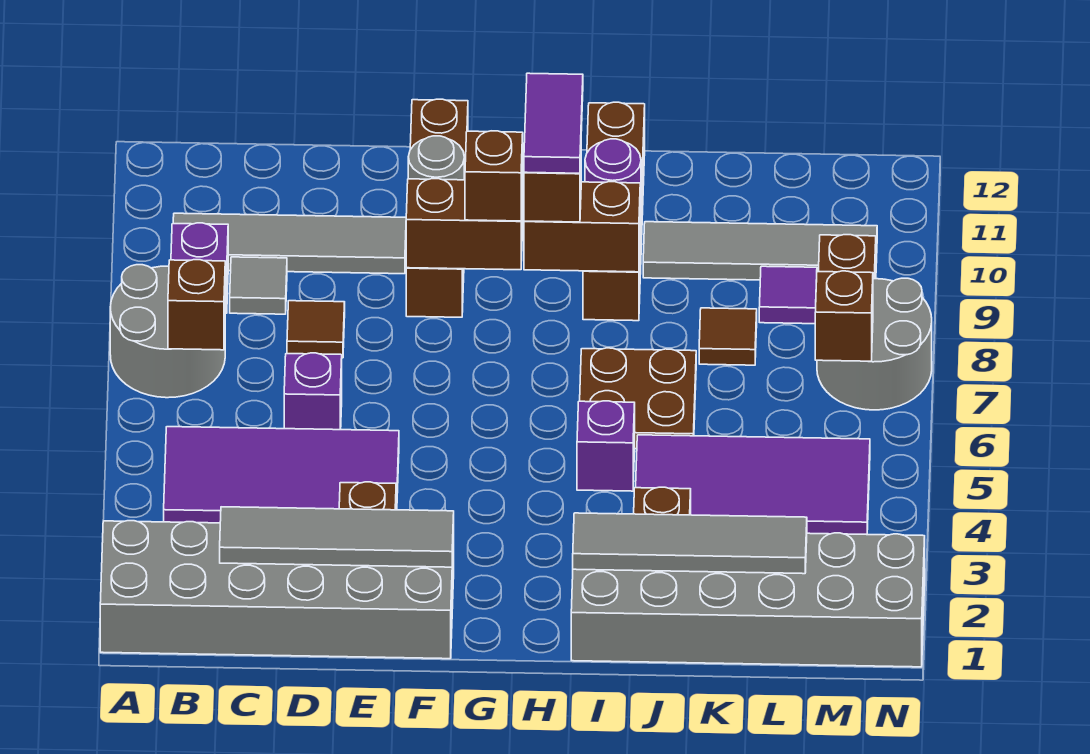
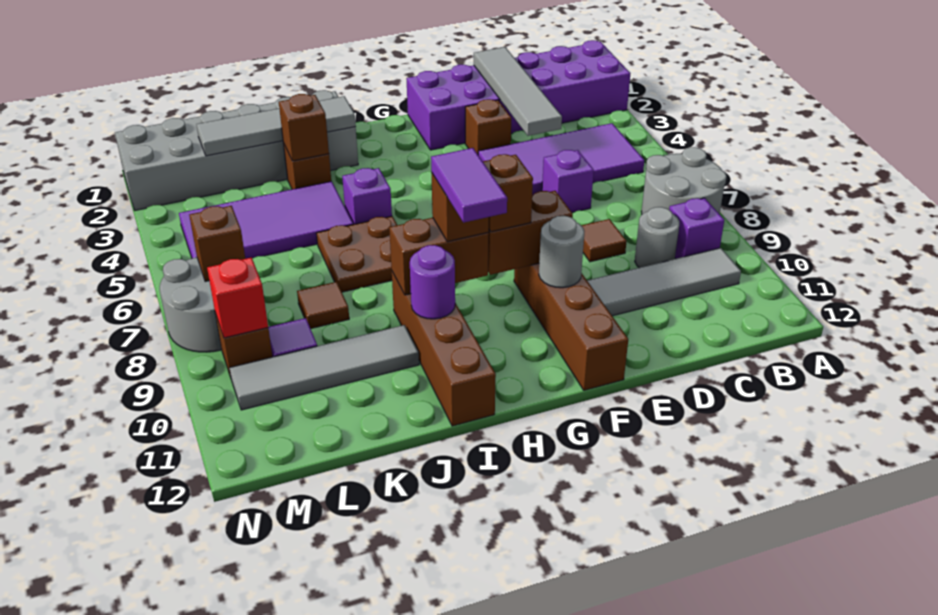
grey brick A1:F2 level 1 -> purple brick A1:F2 level 1
brown brick B7 level 2 -> brown brick J3 level 2
grey tile C2:F2 level 2 -> grey tile D1:D4 level 2
grey tile C9 level 1 -> grey round brick C9 level 1
none -> red brick M9 level 2

